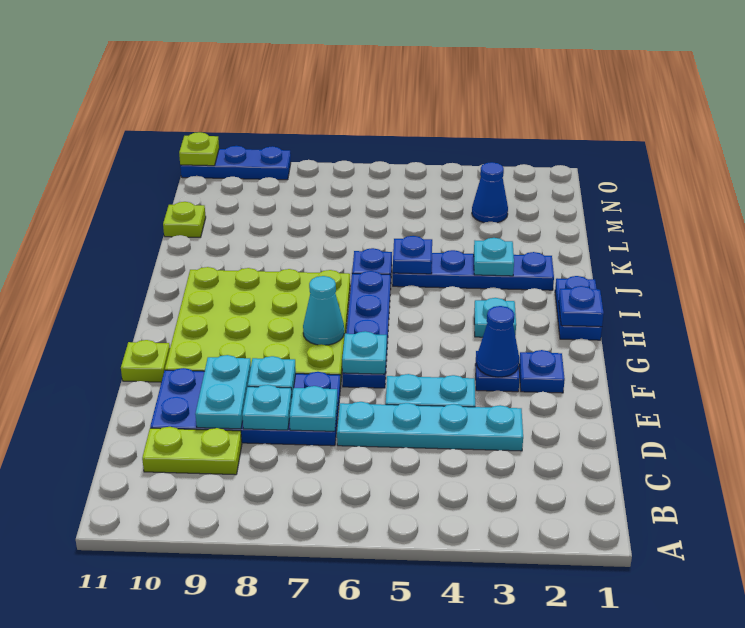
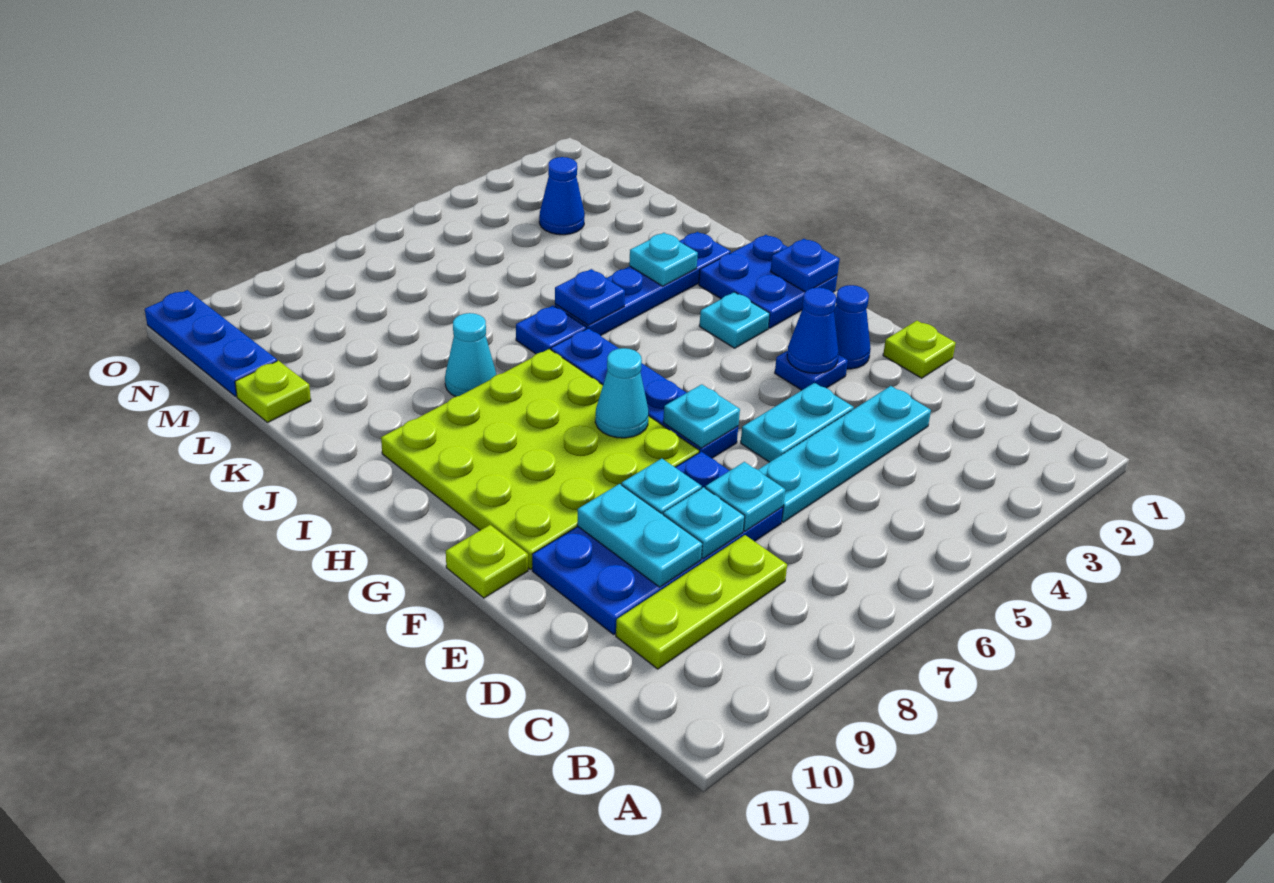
lime plate C9:C10 level 1 -> lime plate C8:C10 level 1
blue plate F2 level 1 -> blue cone F2 level 1
blue plate H1:I1 level 1 -> blue plate H1:I2 level 1
none -> cyan cone J8 level 1
blue plate O9:O11 level 1 -> blue plate M11:O11 level 1
lime plate O11 level 2 -> lime plate E1 level 1

